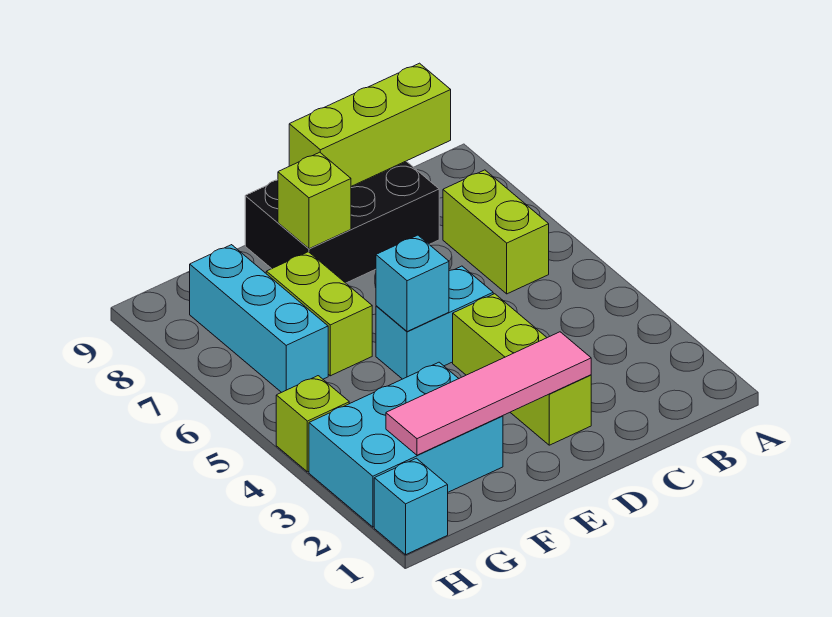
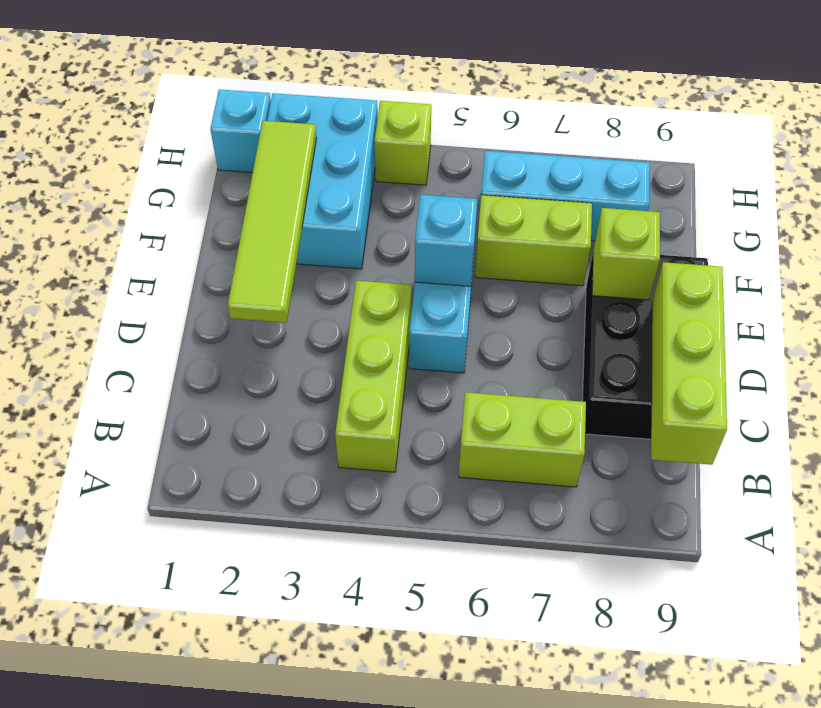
lime brick D2:D4 level 1 -> lime brick B4:D4 level 1
pink tile D2:G2 level 2 -> lime tile D2:G2 level 2

